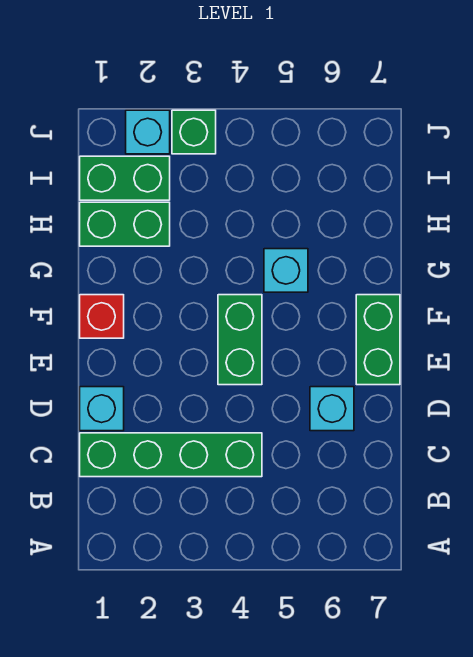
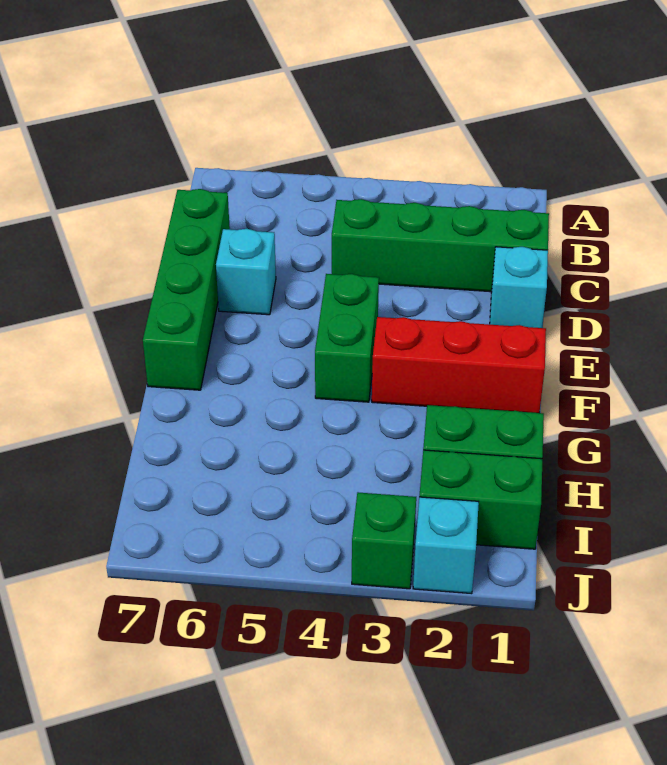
green brick E7:F7 level 1 -> green brick C7:F7 level 1
red brick F1 level 1 -> red brick F1:F3 level 1
cyan brick G5 level 1 -> none

